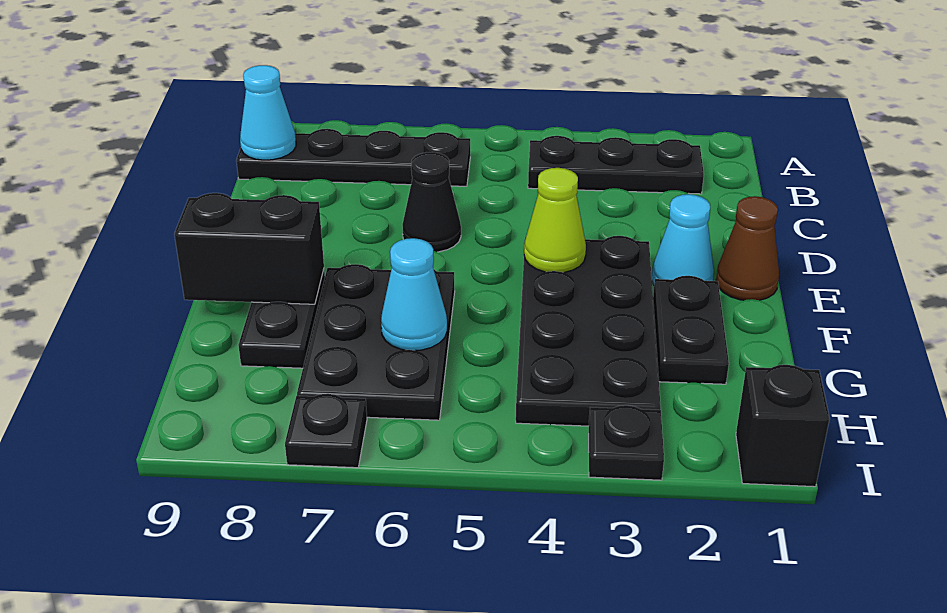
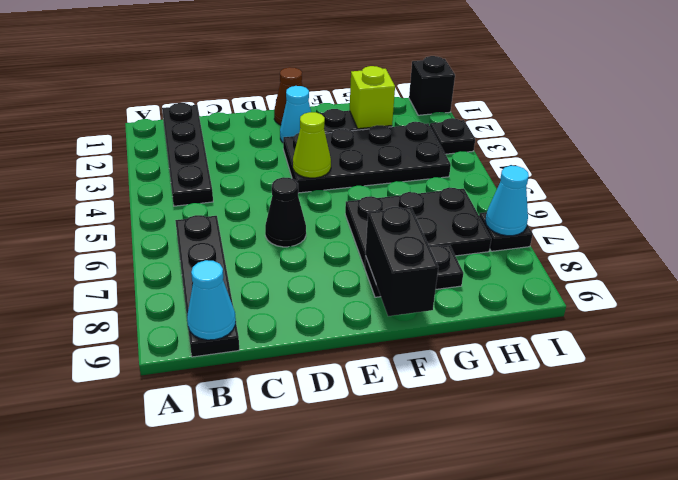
black plate B2:B4 level 1 -> black plate B1:B4 level 1
none -> lime brick G2 level 2
cyan cone G6 level 2 -> cyan cone I7 level 2

